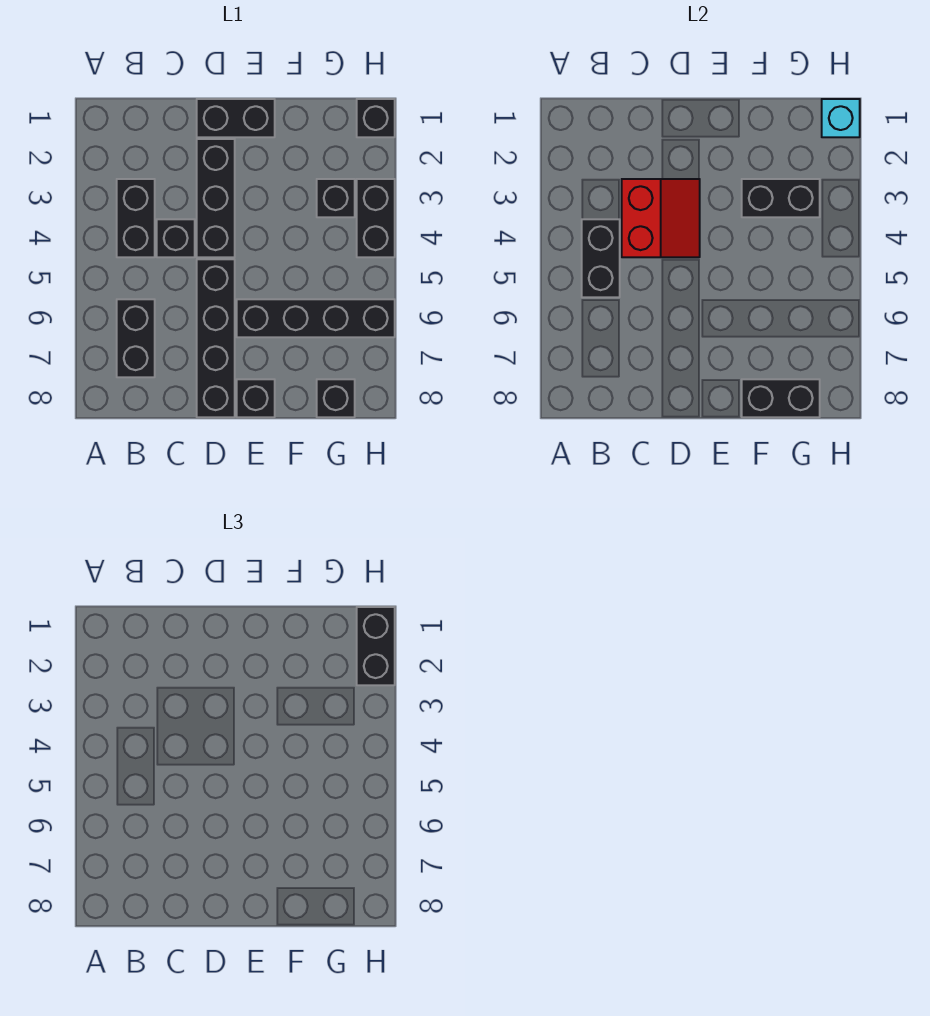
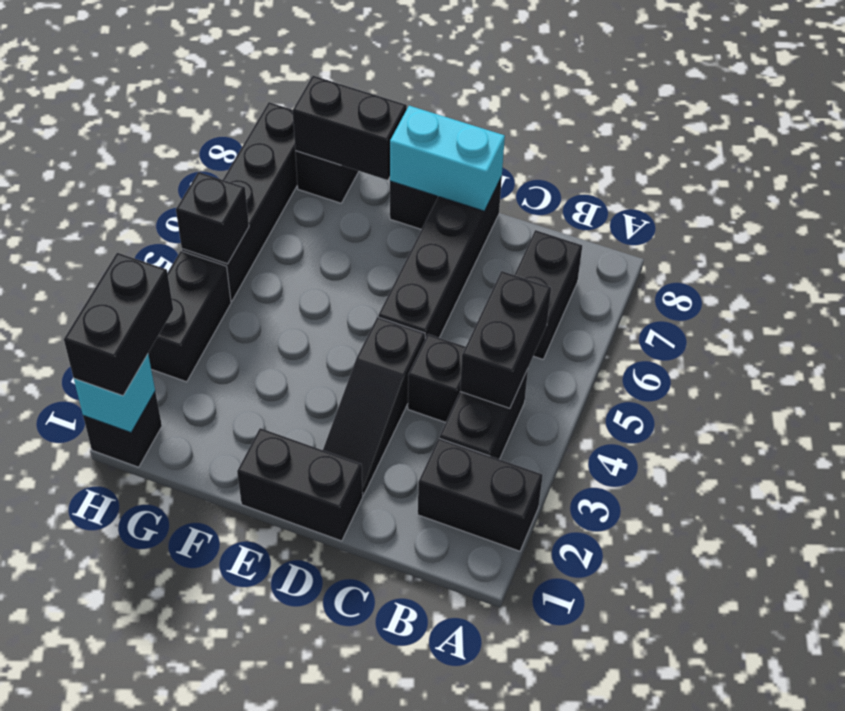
red slope C3:D4 level 2 top C -> none
black brick D2:D4 level 1 -> black slope D2:D4 level 1 top 4
none -> cyan brick D8:E8 level 2
black brick E6:H6 level 1 -> black brick H5:H8 level 1
black brick F3:G3 level 2 -> black brick A2:B2 level 1
black brick G3 level 1 -> black brick H5 level 2

